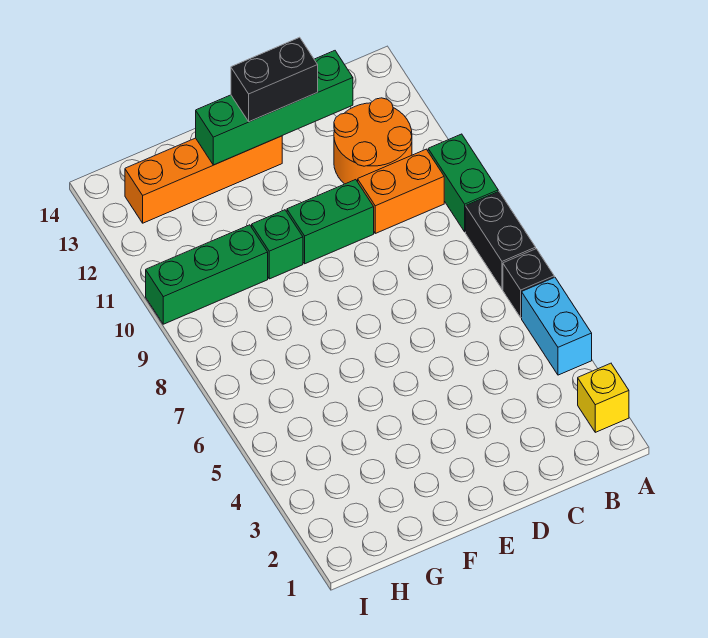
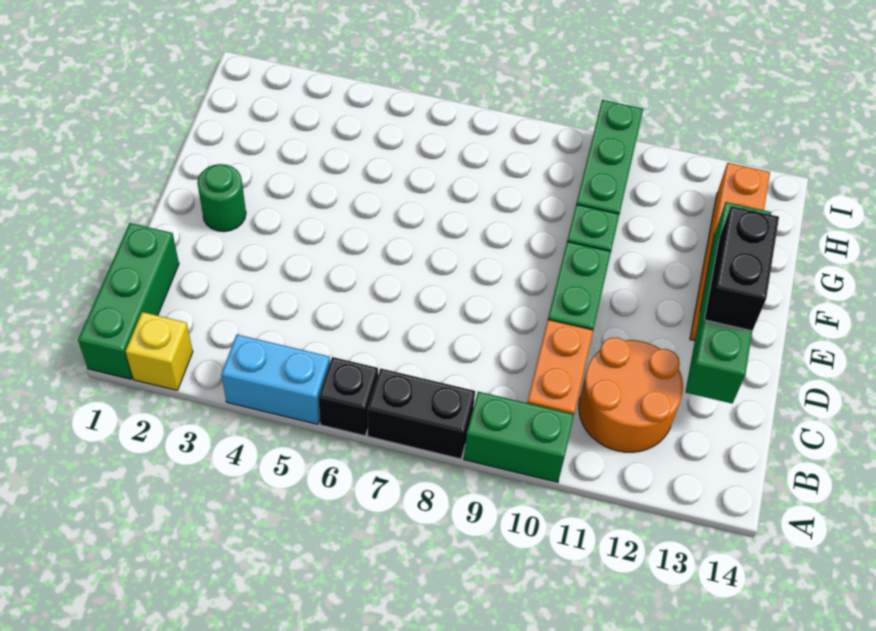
none -> green brick A1:C1 level 1
none -> green round brick E2 level 1

